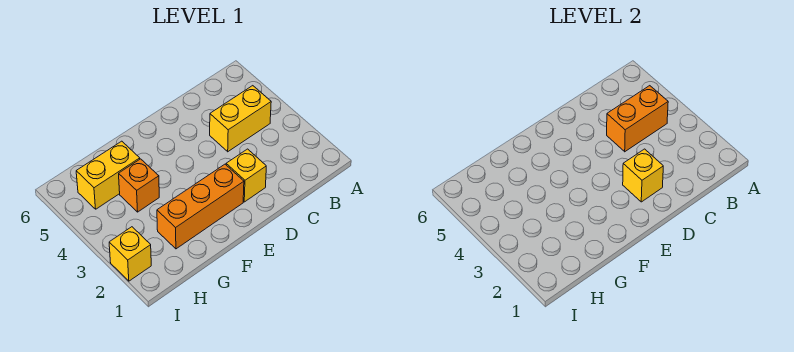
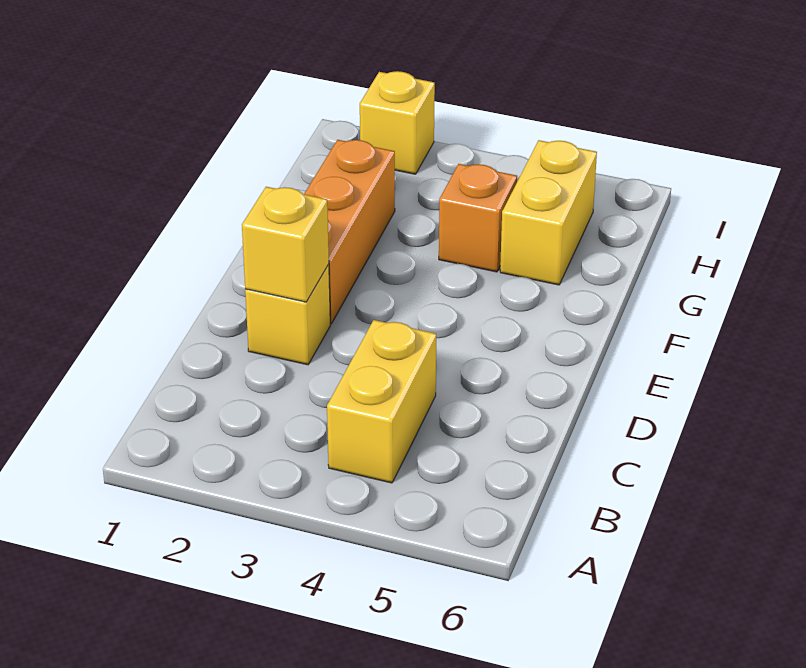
orange brick B4:C4 level 2 -> none

